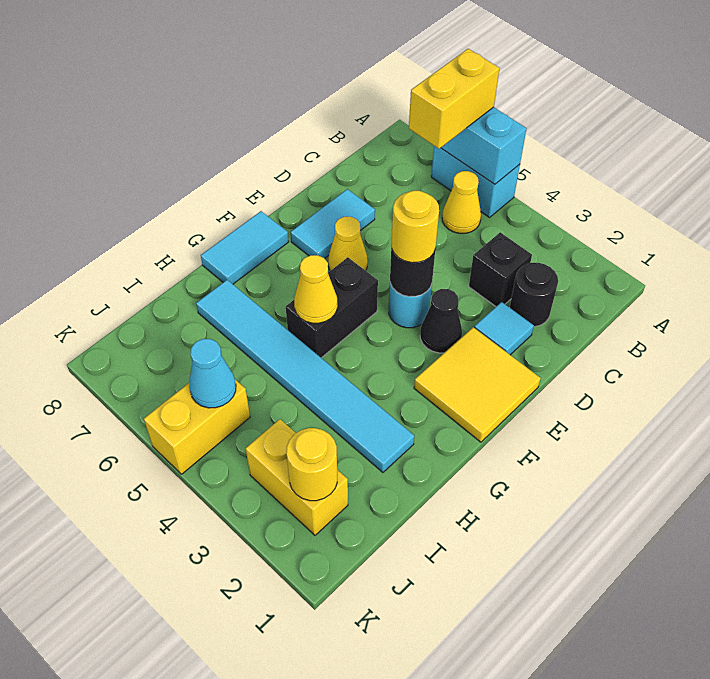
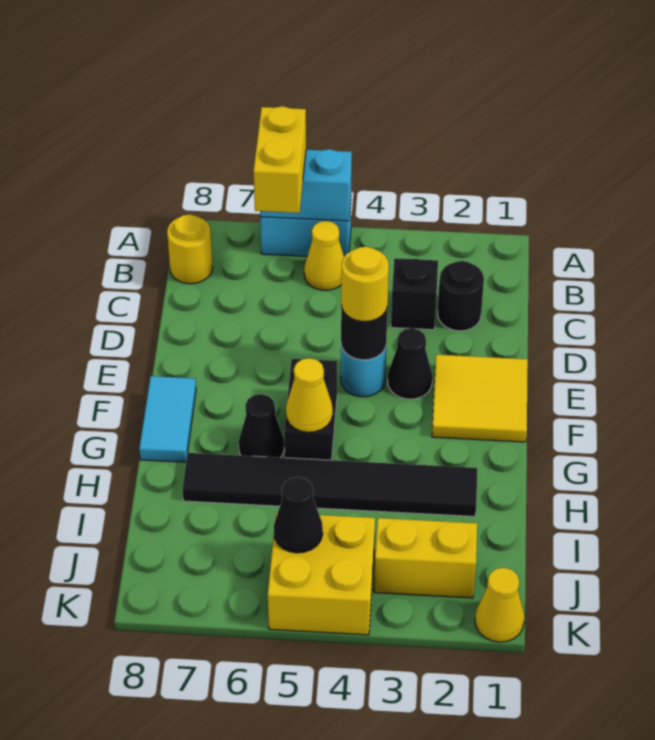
cyan tile D2 level 1 -> none
cyan tile D7:E7 level 1 -> none
yellow cone E6 level 1 -> yellow cone K1 level 1
none -> black cone G6 level 1
cyan tile H2:H7 level 1 -> black tile H2:H7 level 1
yellow round brick J2 level 2 -> yellow round brick B8 level 1
yellow brick J5:K5 level 1 -> yellow brick J4:K5 level 1
cyan cone J5 level 2 -> black cone J5 level 2

